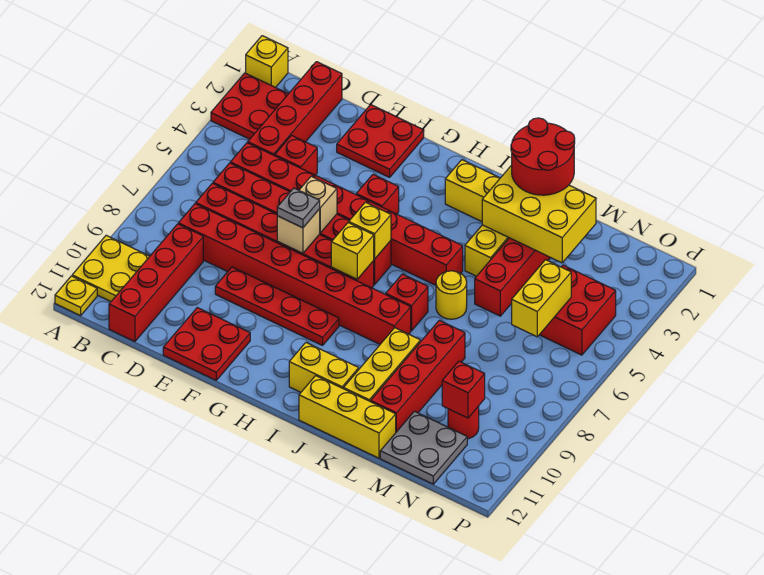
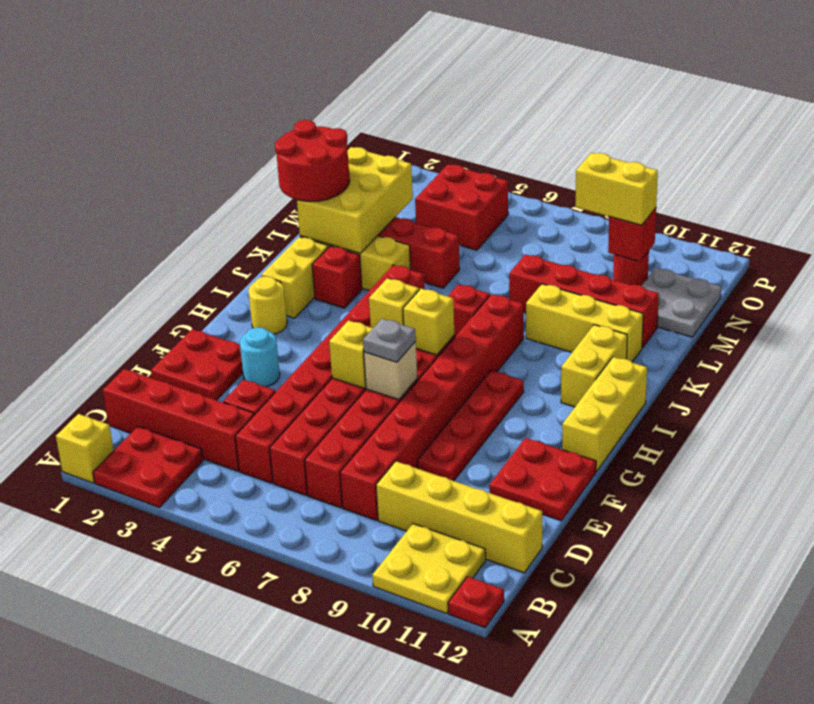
yellow plate A12 level 1 -> red plate A12 level 1
red brick C9:C12 level 1 -> yellow brick C9:C12 level 1
none -> cyan round brick F3 level 1
tan brick F6 level 2 -> yellow brick F6 level 2
red brick G4 level 1 -> red brick J3 level 1
yellow brick J12:L12 level 1 -> yellow brick G12:I12 level 1
yellow round brick K6 level 1 -> yellow round brick H2 level 1
yellow brick N5:N6 level 2 -> yellow brick N9:N10 level 3

